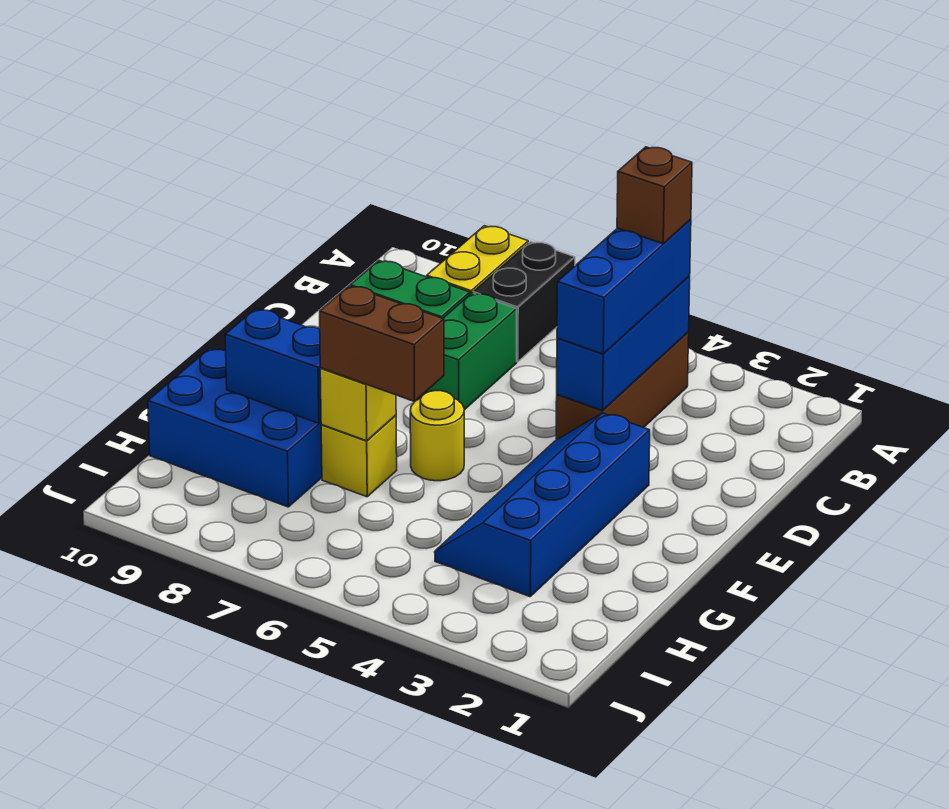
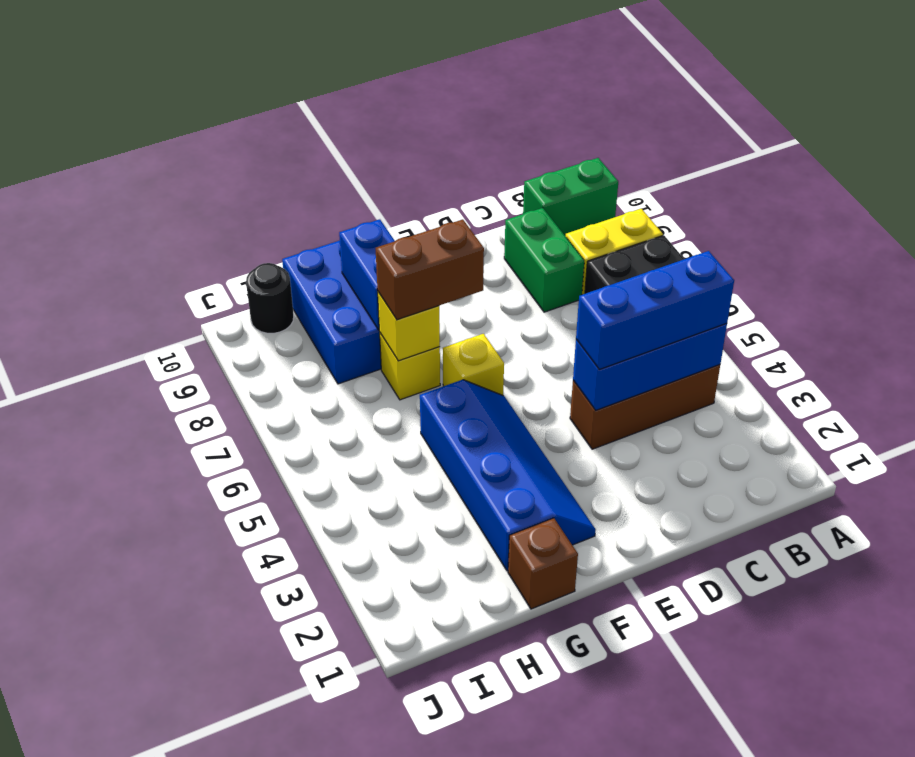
brown brick B4 level 4 -> brown brick G1 level 1
green brick C7:D7 level 1 -> green brick A10:B10 level 1
blue slope E3:H4 level 1 top 3 -> blue slope F2:G5 level 1 top G
yellow round brick F6 level 1 -> yellow brick F6 level 1
brown brick G6:G7 level 3 -> brown brick F7:G7 level 3
none -> black round brick I10 level 1

